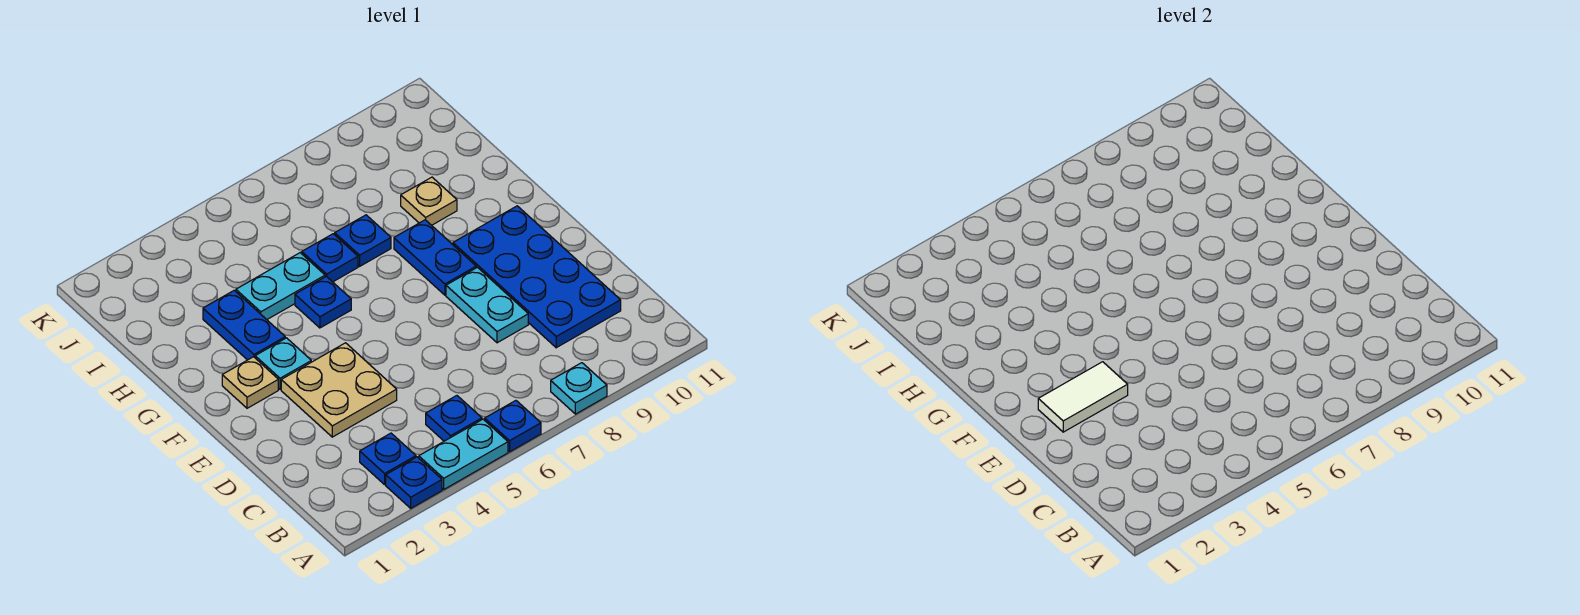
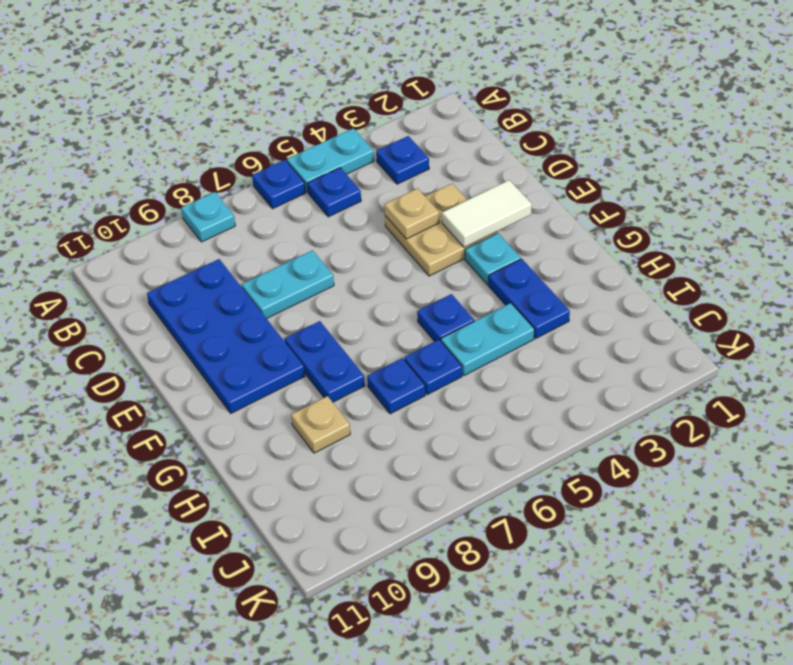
blue plate A3 level 1 -> none
cyan plate D8:E8 level 1 -> cyan plate D7:D8 level 1
tan plate F2 level 1 -> tan plate D4 level 2

